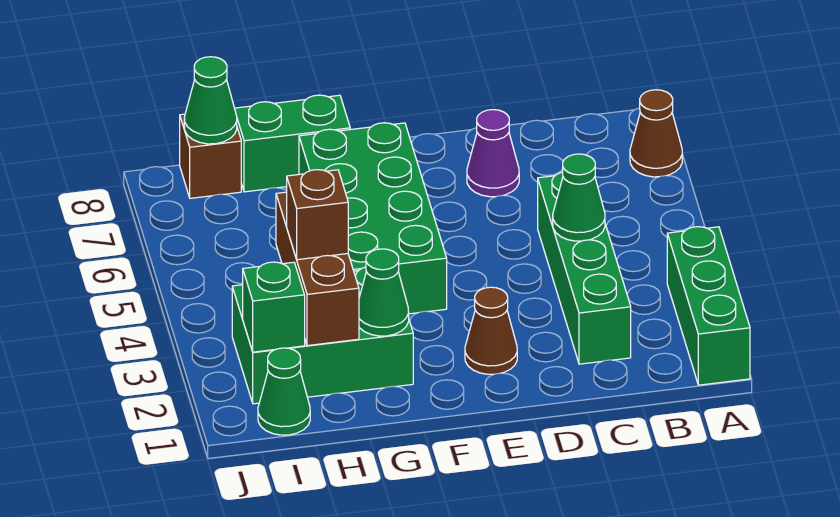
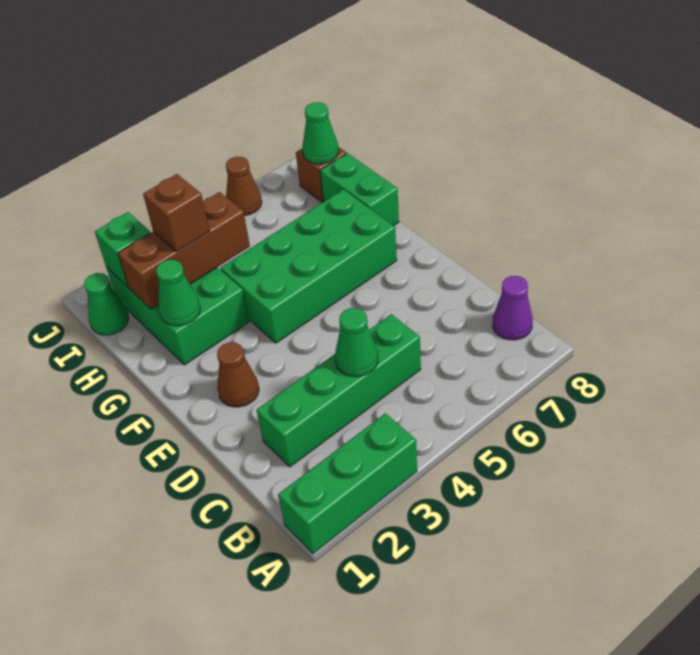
brown cone A7 level 1 -> brown cone J6 level 1
purple cone D7 level 1 -> purple cone B8 level 1

